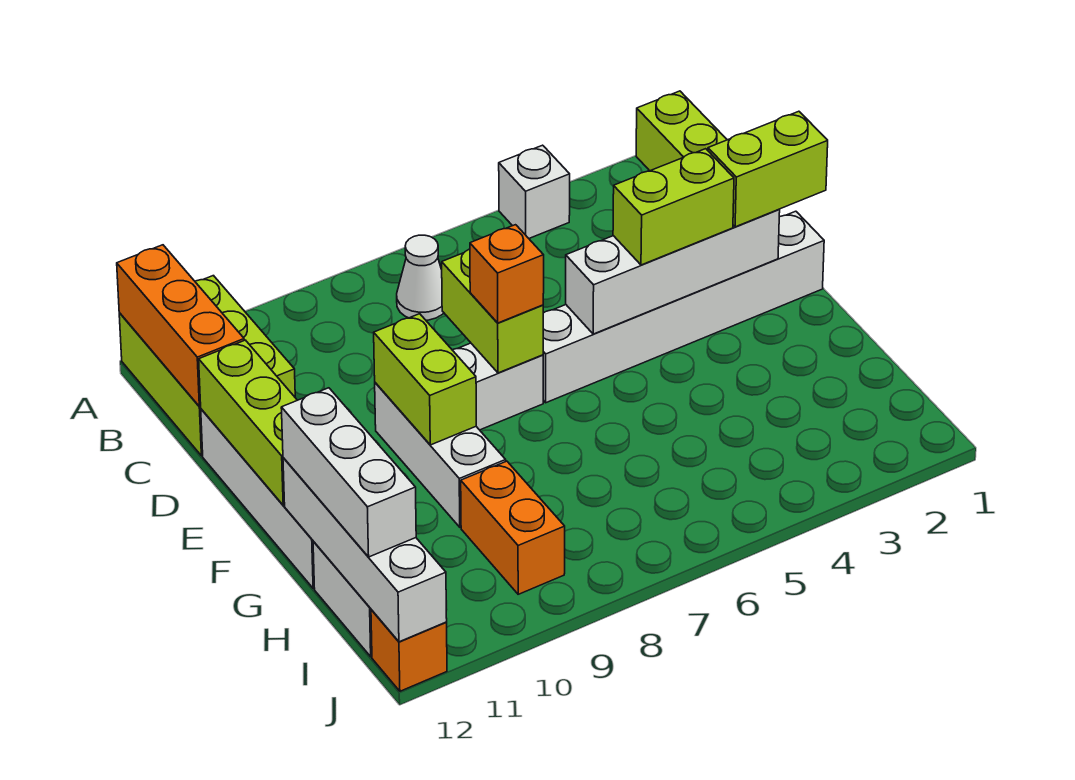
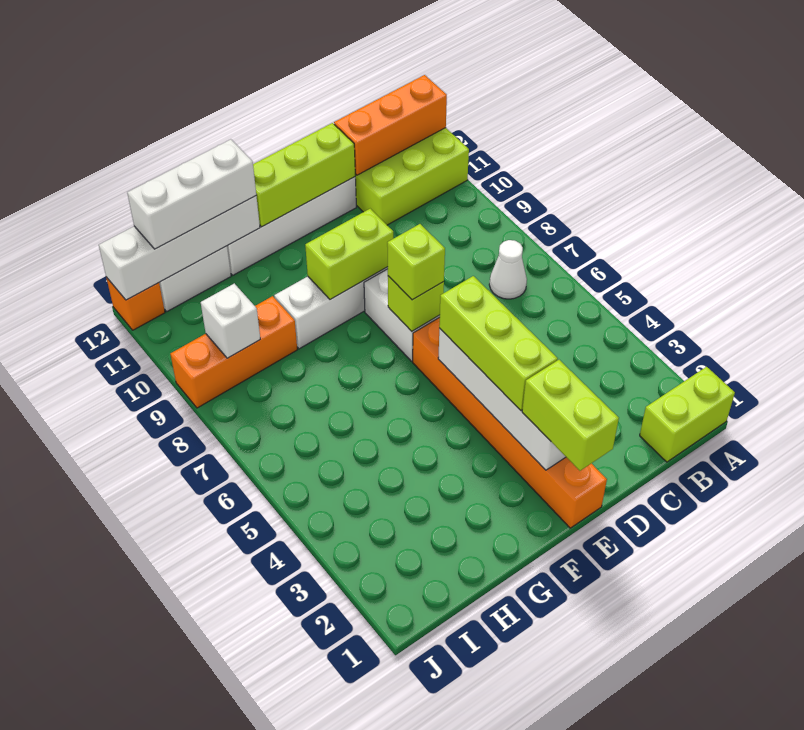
white brick A4 level 1 -> white brick I9 level 2
lime brick D7:E7 level 2 -> lime brick E7 level 2
white brick E1:E6 level 1 -> orange brick E1:E6 level 1
lime brick E3:E4 level 3 -> lime brick E3:E5 level 3
orange brick E7 level 3 -> lime brick E7 level 3
orange brick H9:I9 level 1 -> orange brick H9:J9 level 1

